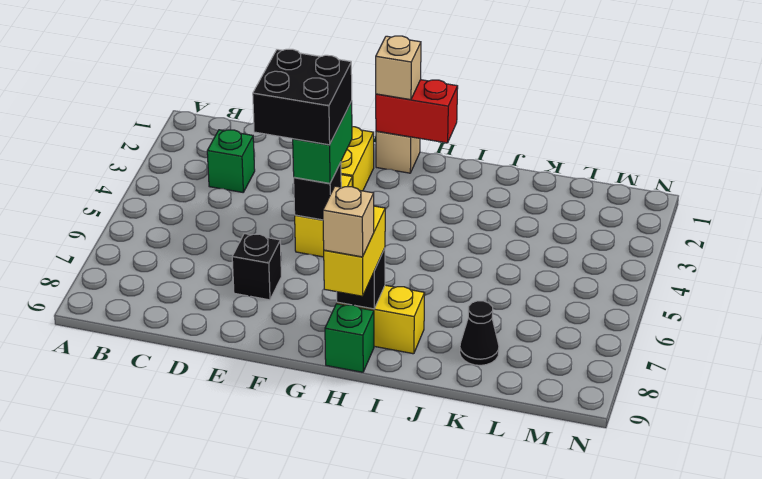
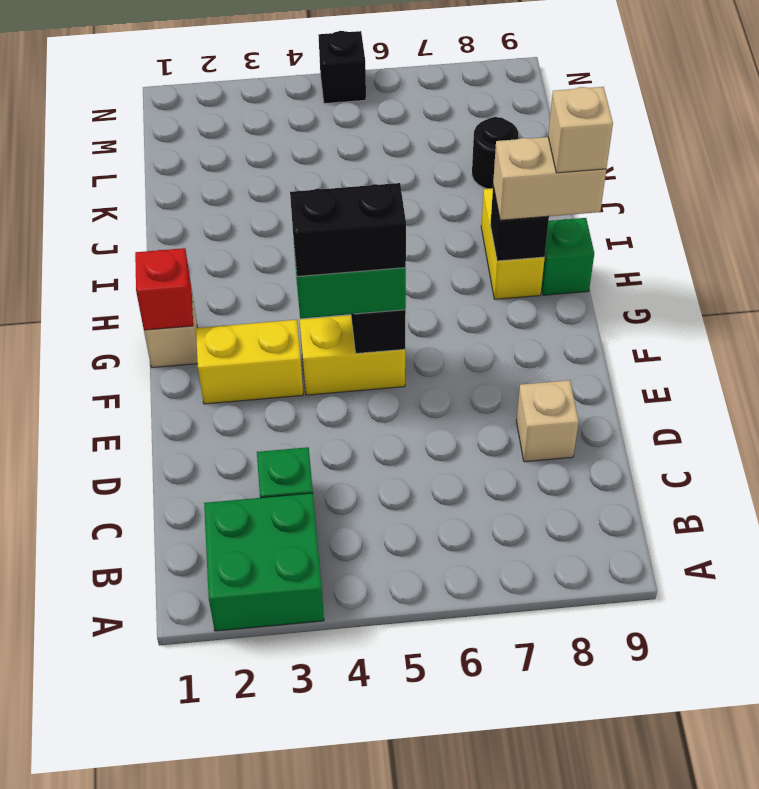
none -> green brick A2:B3 level 1
black brick E4:F5 level 4 -> black brick F4:F5 level 4
black brick E7 level 1 -> black brick N5 level 1
red brick G1:H1 level 2 -> red brick G1 level 2
tan brick G1 level 3 -> tan brick D8 level 1
yellow brick H8:H9 level 3 -> tan brick H8:H9 level 3
black cone K8 level 1 -> black round brick K8 level 1

